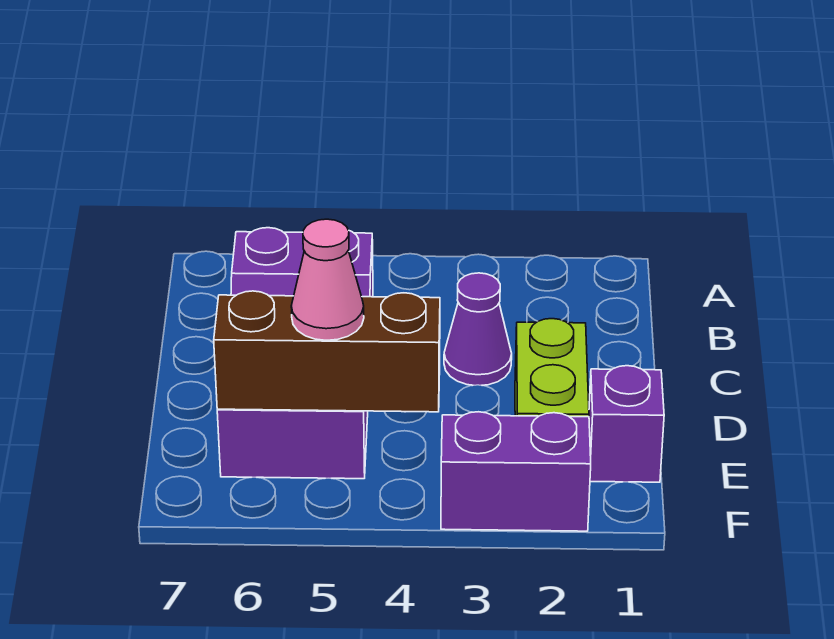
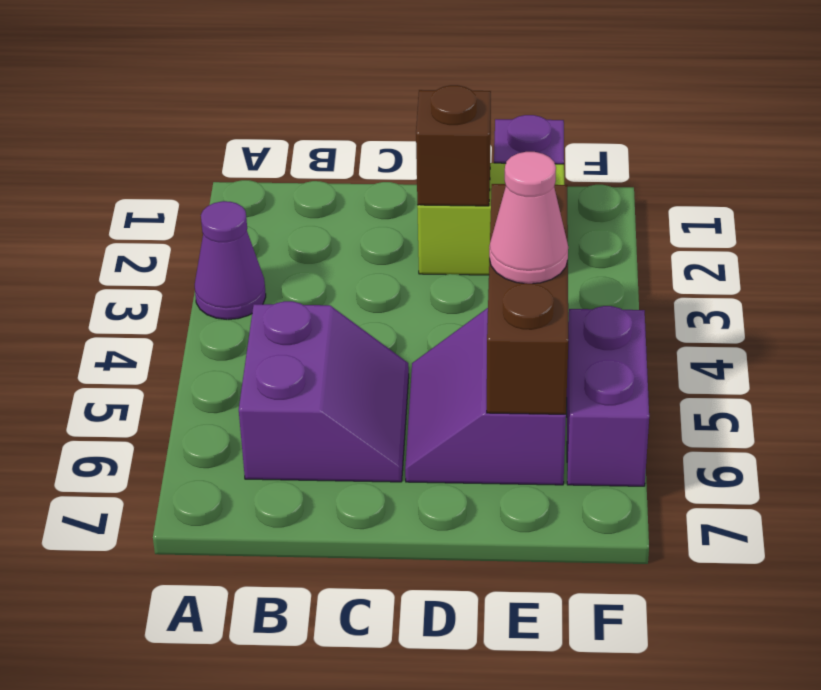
purple cone C3 level 1 -> purple cone A3 level 1
none -> brown brick D2 level 2
purple brick F2:F3 level 1 -> purple brick F5:F6 level 1

